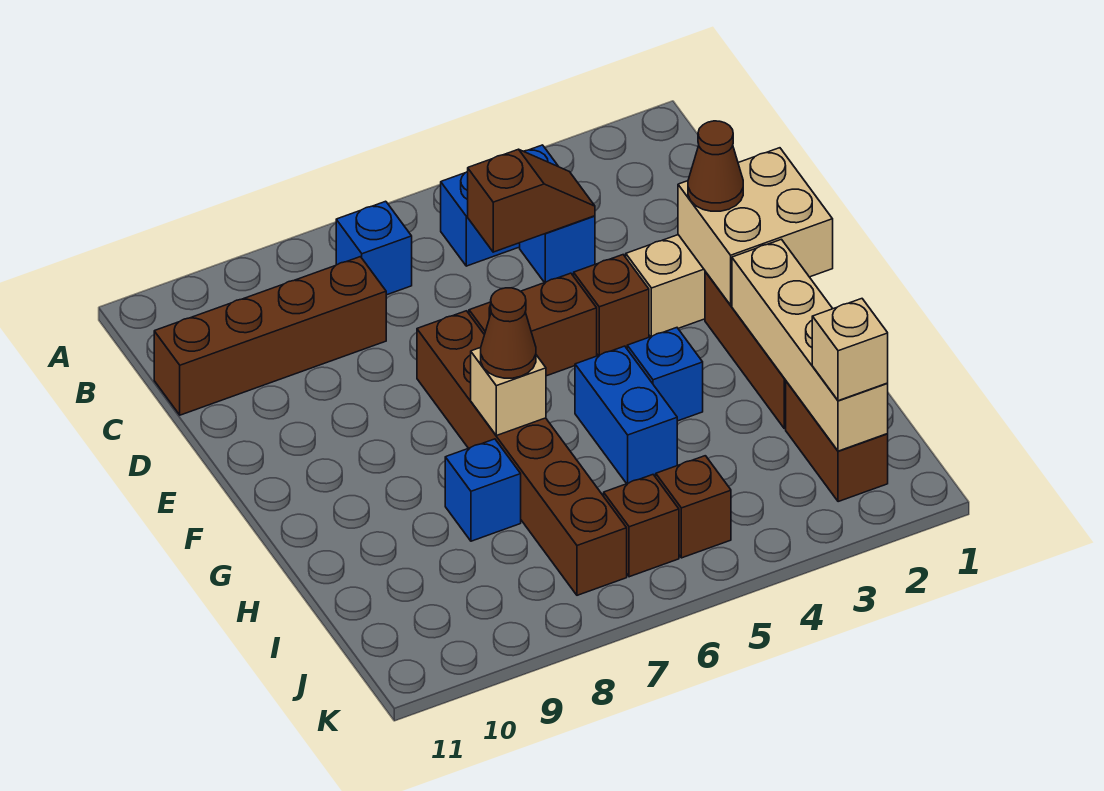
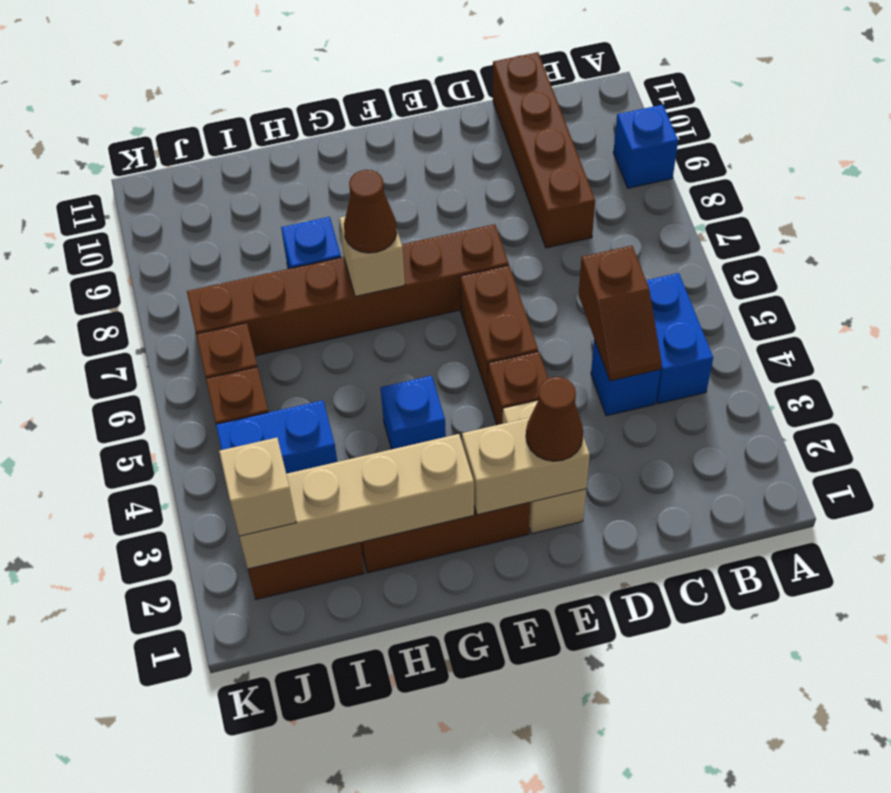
blue brick B7 level 1 -> blue brick A9 level 1
tan brick E1:F2 level 2 -> tan brick E2:F2 level 2
blue brick G5:H5 level 1 -> blue brick I4:J4 level 1

